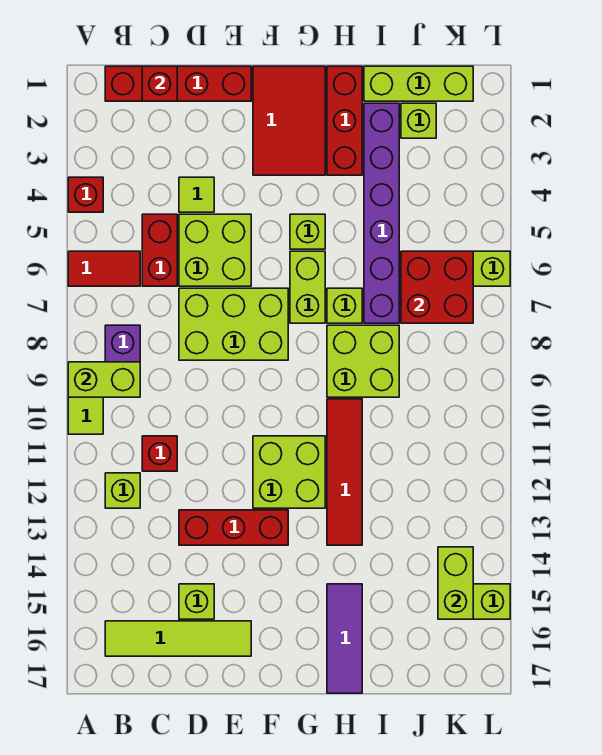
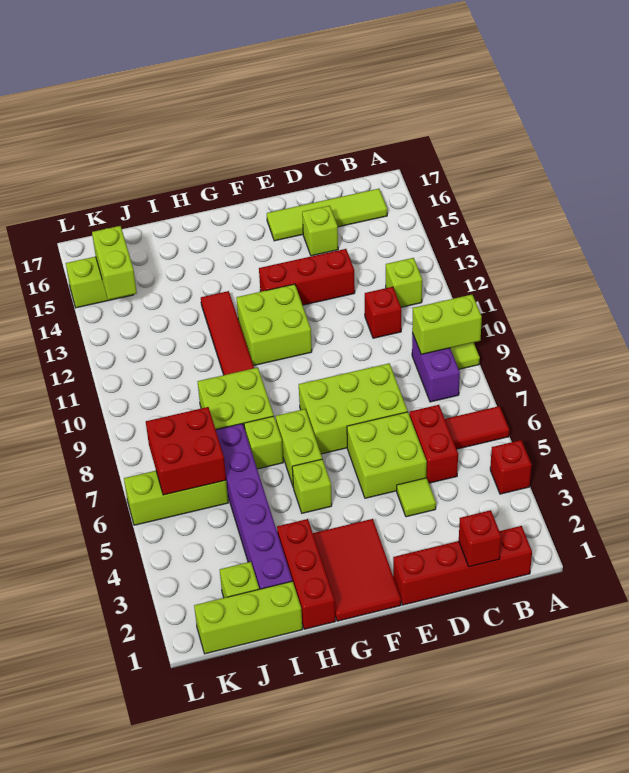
purple tile H15:H17 level 1 -> none

